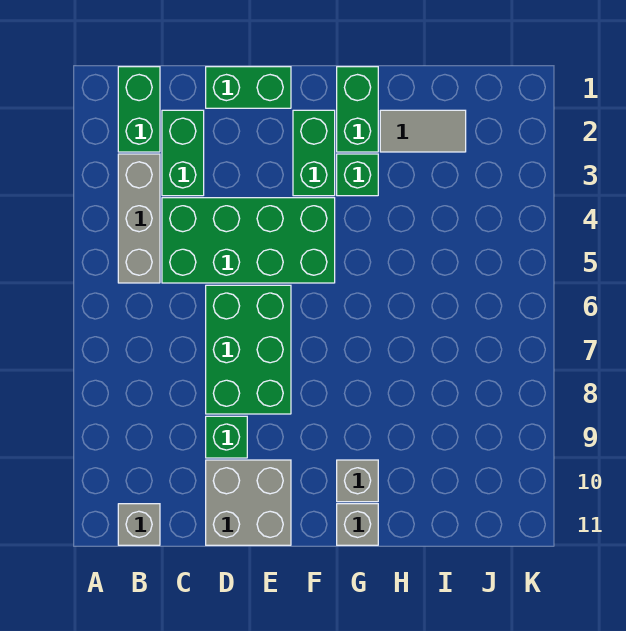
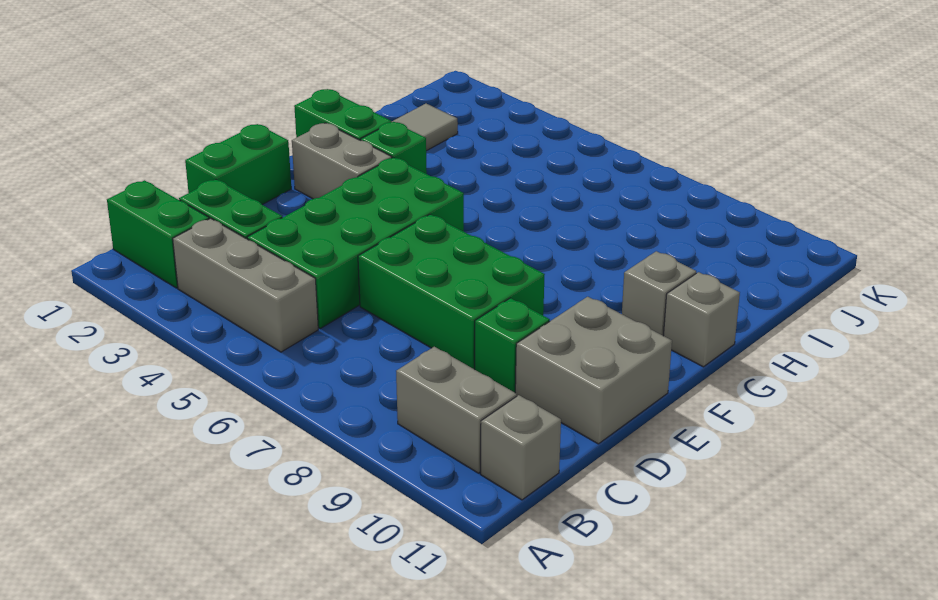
none -> grey brick B9:B10 level 1
green brick F2:F3 level 1 -> grey brick F2:F3 level 1

